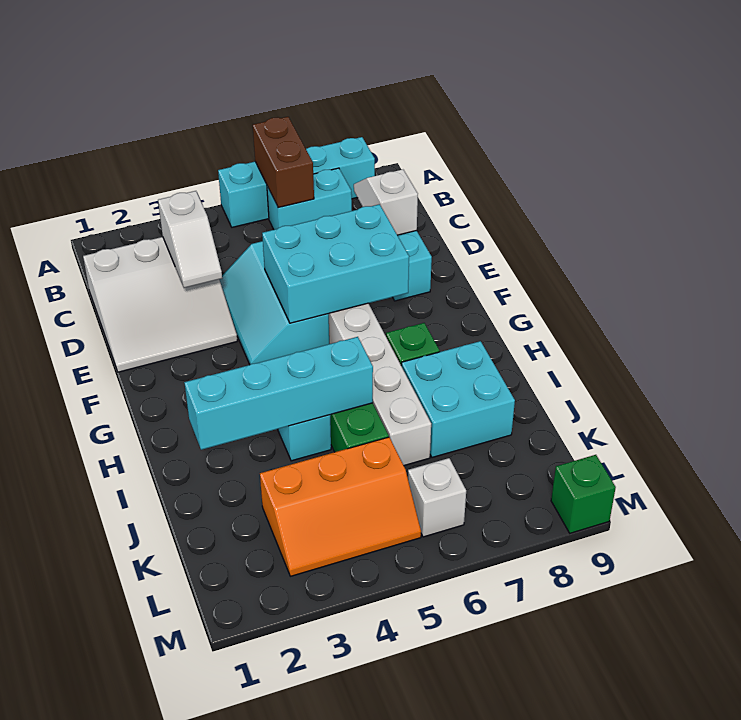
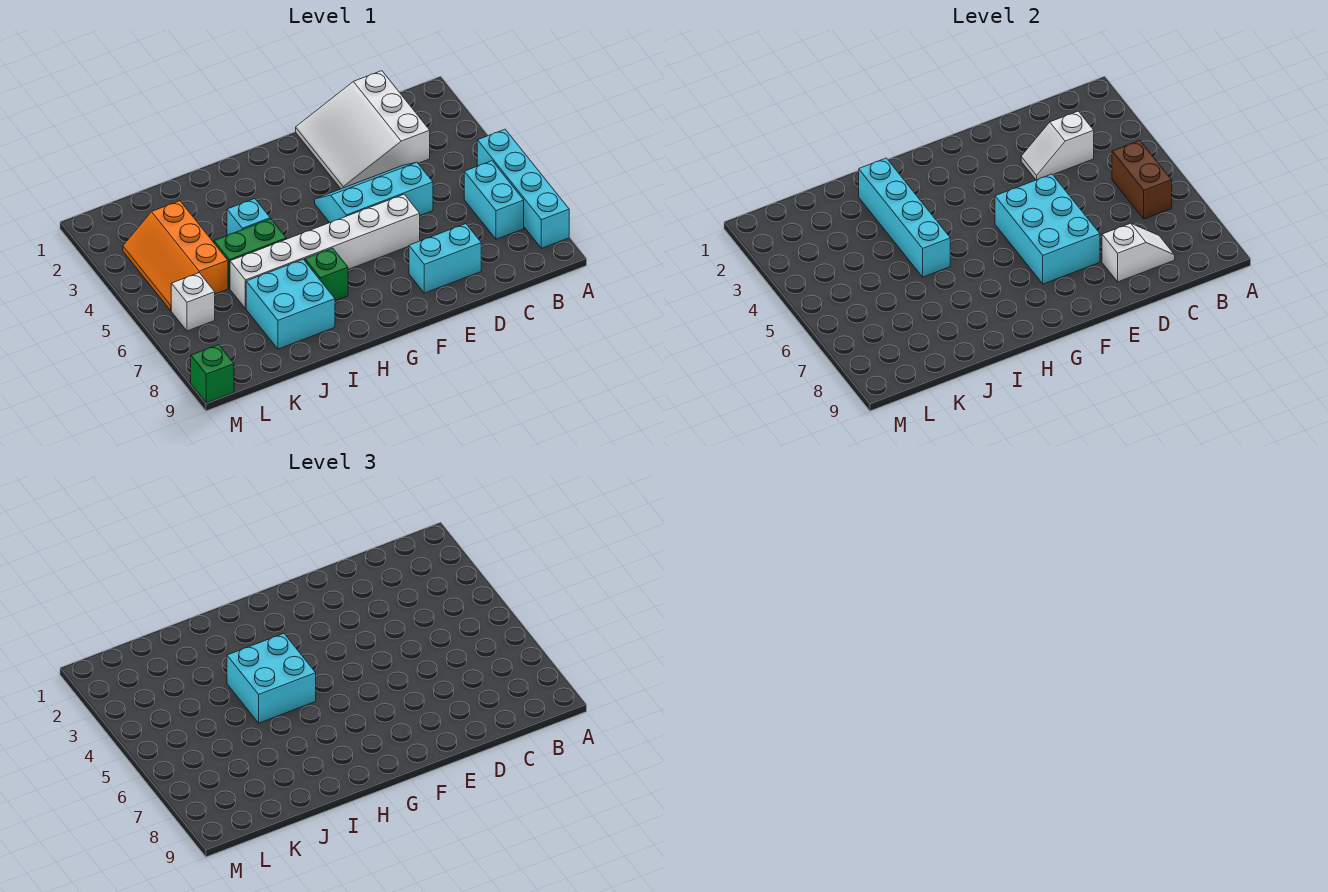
brown brick A6:B6 level 2 -> brown brick B5:B6 level 2
none -> cyan brick H4:I5 level 3

